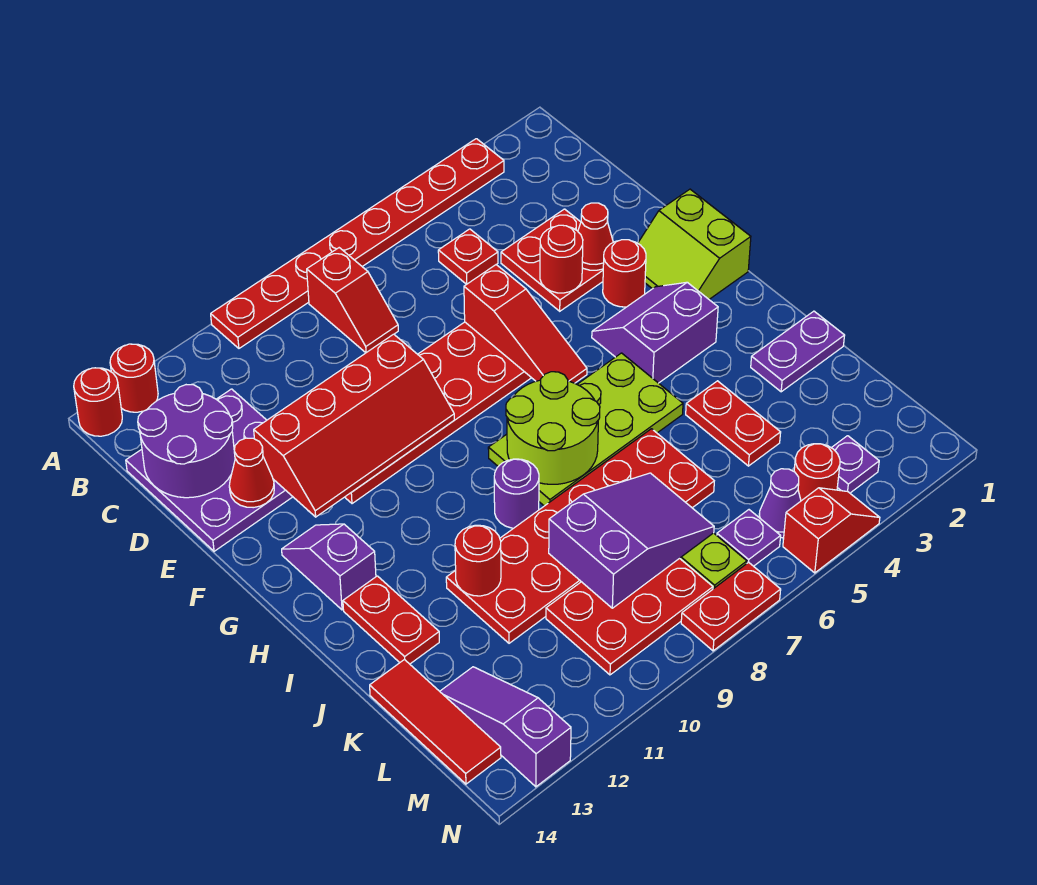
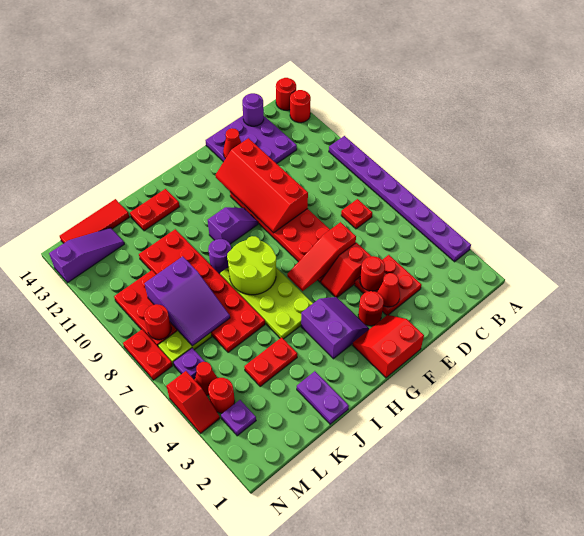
red plate A3:A10 level 1 -> purple plate A3:A10 level 1
red slope B8:C8 level 1 top B -> red slope E5:F5 level 1 top E
red plate C5 level 1 -> red plate C7 level 1
purple round brick C13:D14 level 2 -> purple round brick C14 level 2
lime slope F1:G2 level 1 top 1 -> red slope F1:G2 level 1 top 1
purple slope G13:H13 level 1 top H -> purple slope G10:H10 level 1 top H
red round brick J11 level 2 -> red round brick M8 level 2
purple cone M5 level 1 -> red cone M5 level 1

